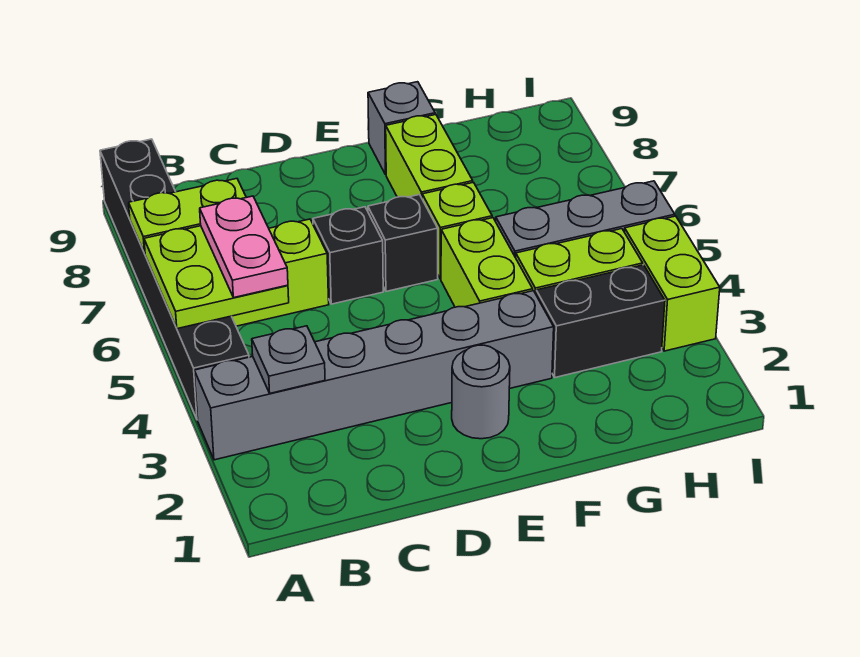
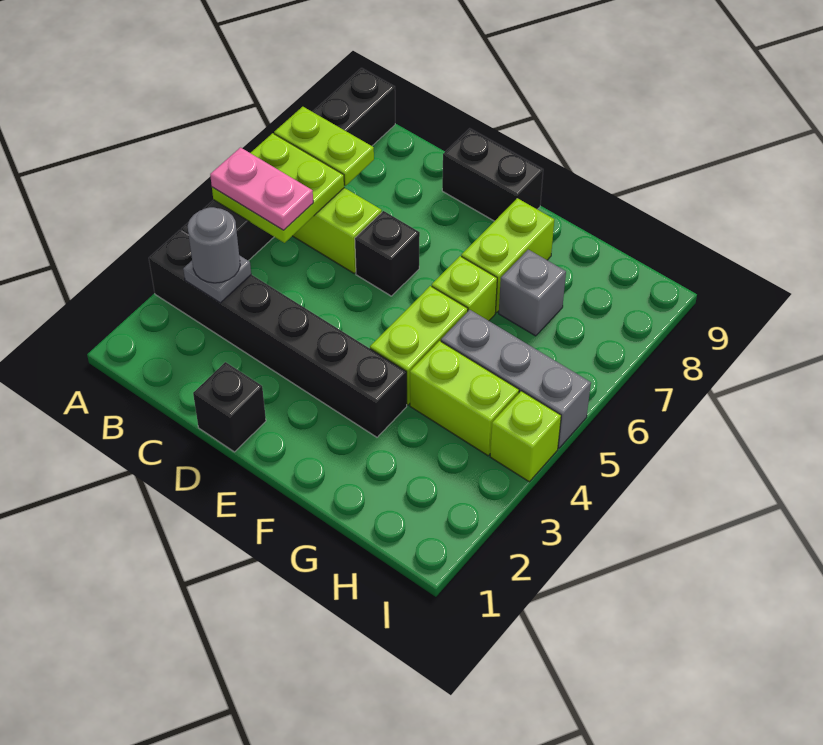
grey brick A3:F3 level 1 -> black brick A3:F3 level 1
pink plate B5:B6 level 3 -> pink plate A5:B5 level 3
grey round brick E2 level 1 -> grey round brick B3 level 3
black brick E6 level 1 -> black brick D1 level 1
grey brick F9 level 1 -> grey brick G7 level 1
black brick G3:H3 level 1 -> black brick D9:E9 level 1
lime brick I3:I4 level 1 -> lime brick I4 level 1

